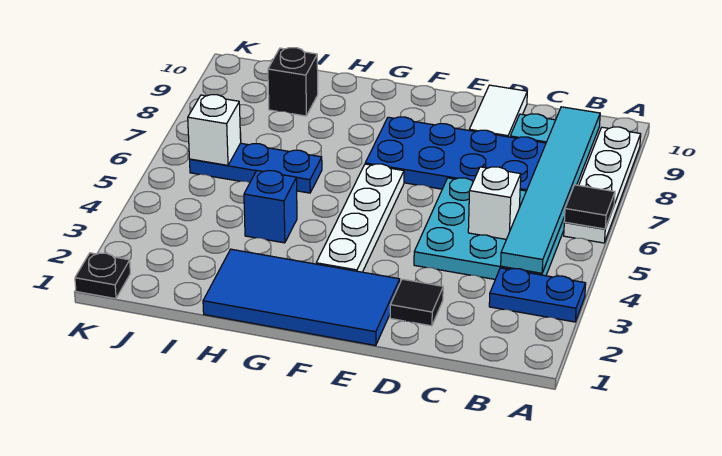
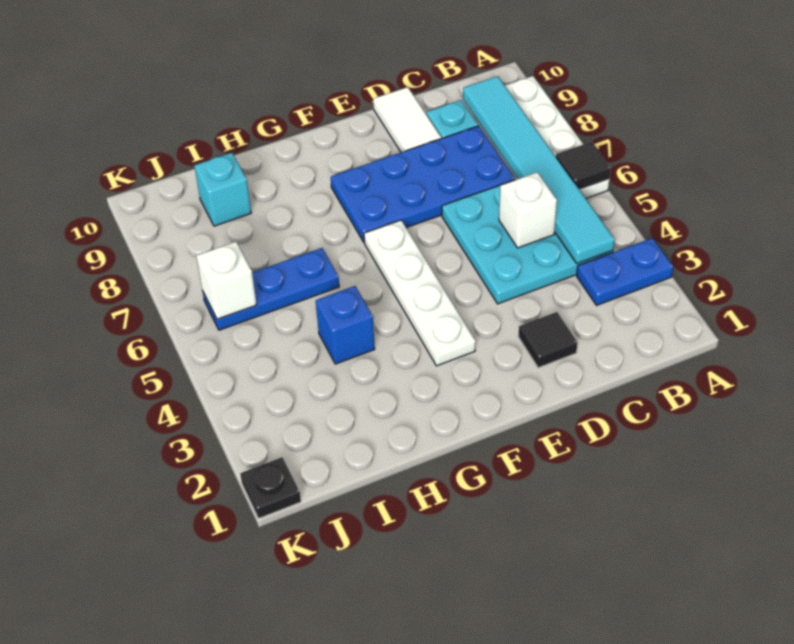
blue tile E1:H2 level 1 -> none
black brick I9 level 1 -> cyan brick I9 level 1

